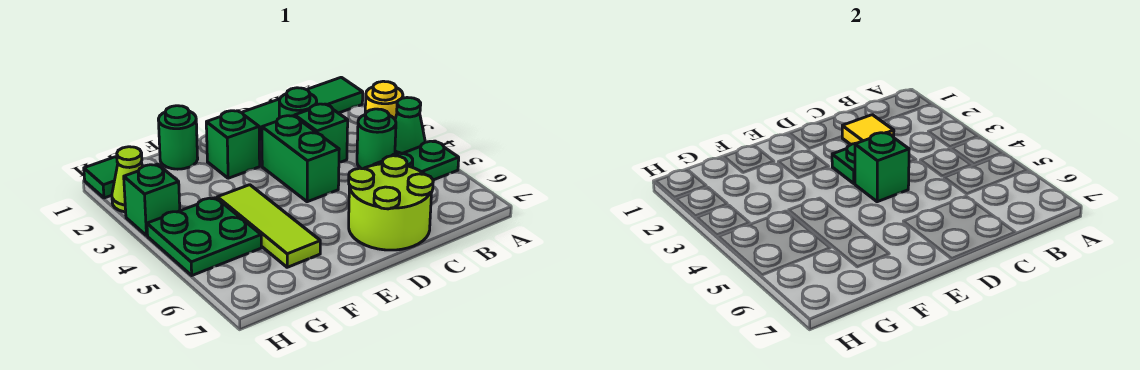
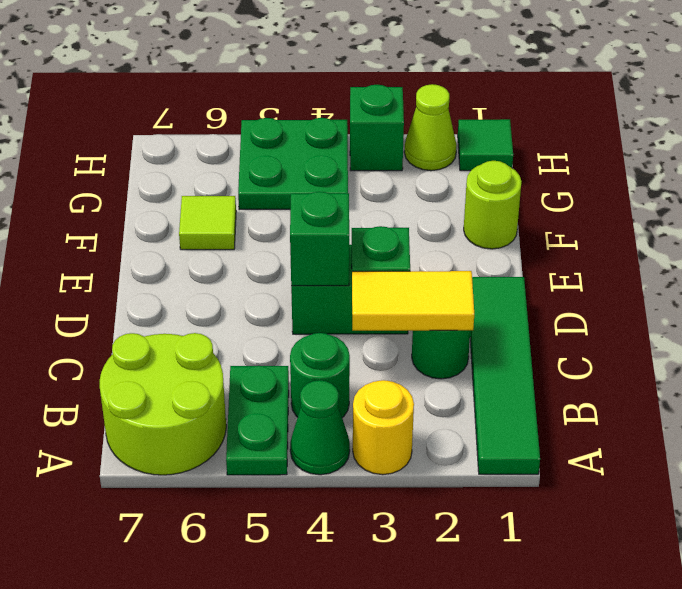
yellow tile C2 level 2 -> yellow tile C2:C3 level 2
green brick C3 level 1 -> none
lime round brick C6:D7 level 1 -> lime round brick A6:B7 level 1
green brick E2 level 1 -> none
green round brick F1 level 1 -> lime round brick F1 level 1
lime tile F4:F6 level 1 -> lime tile F6 level 1

